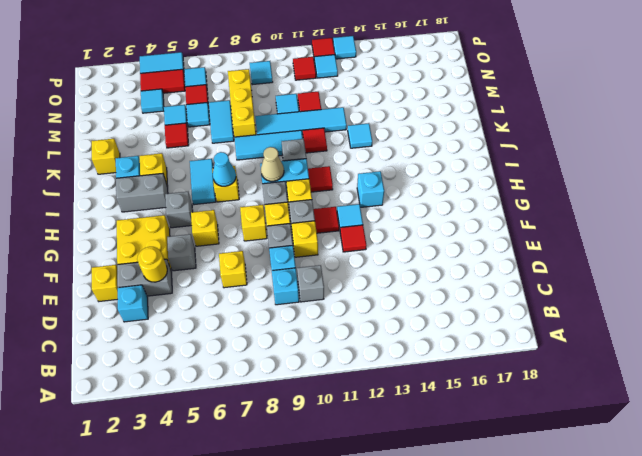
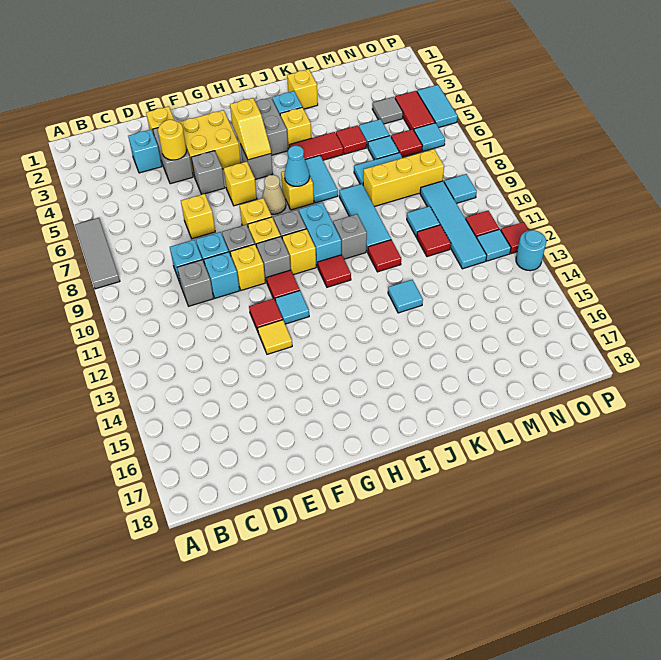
none -> grey tile A6:A8 level 1
none -> yellow tile F13 level 1
none -> yellow slope H4:H5 level 2 top 4
cyan brick H13 level 1 -> cyan brick E10 level 1
cyan tile I6:J6 level 1 -> cyan tile J6:J7 level 1
tan cone I9 level 2 -> tan cone H7 level 1
none -> red tile J5:K5 level 1
cyan tile L9:L12 level 1 -> cyan tile N9:N12 level 1
cyan tile N4 level 1 -> grey tile N4 level 1
cyan tile P13 level 1 -> cyan round brick P13 level 1

